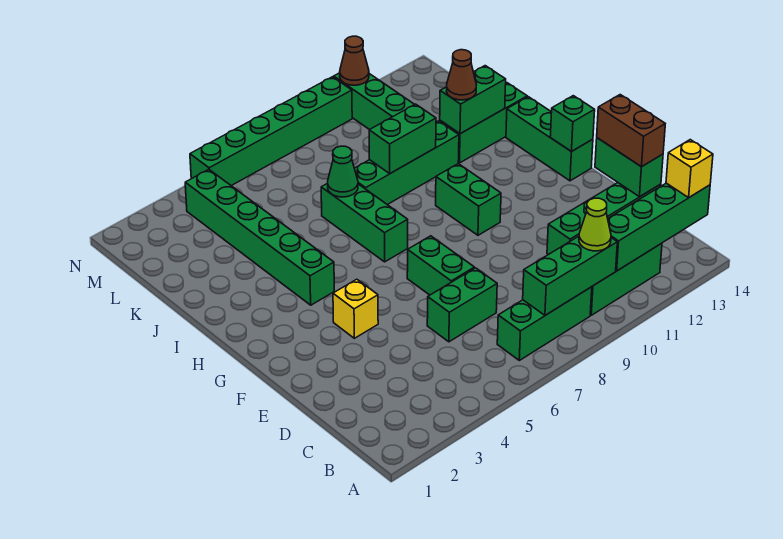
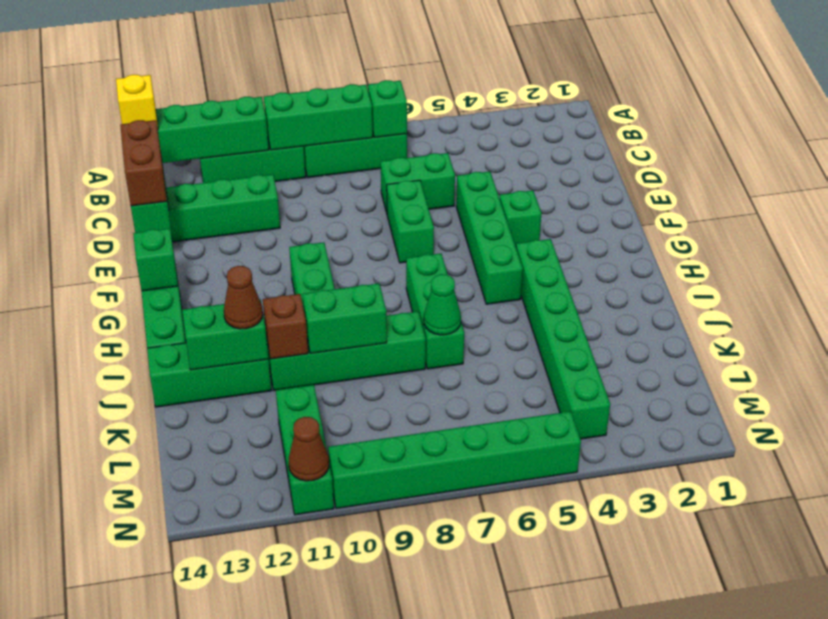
none -> green brick B7 level 2
lime cone B10 level 3 -> none
none -> green brick E5:H5 level 1
yellow brick F4 level 1 -> green brick F4 level 1
none -> brown brick J11 level 2

